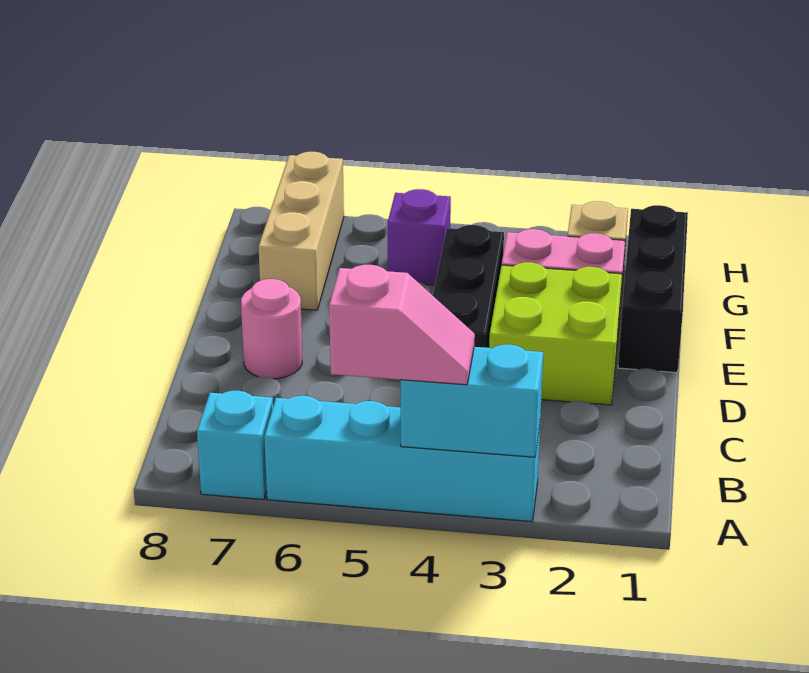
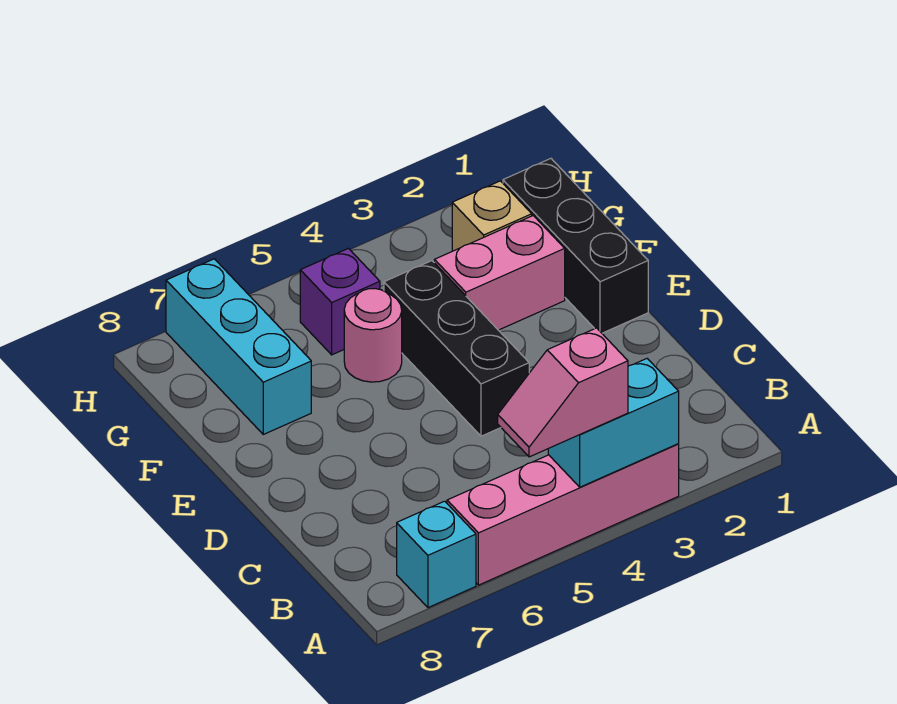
cyan brick A3:A6 level 1 -> pink brick A3:A6 level 1
pink slope A4:A5 level 3 top 5 -> pink slope A4:A5 level 3 top 4
lime brick D2:E3 level 1 -> none
pink round brick D7 level 1 -> pink round brick F5 level 1
tan brick F7:H7 level 1 -> cyan brick F7:H7 level 1

